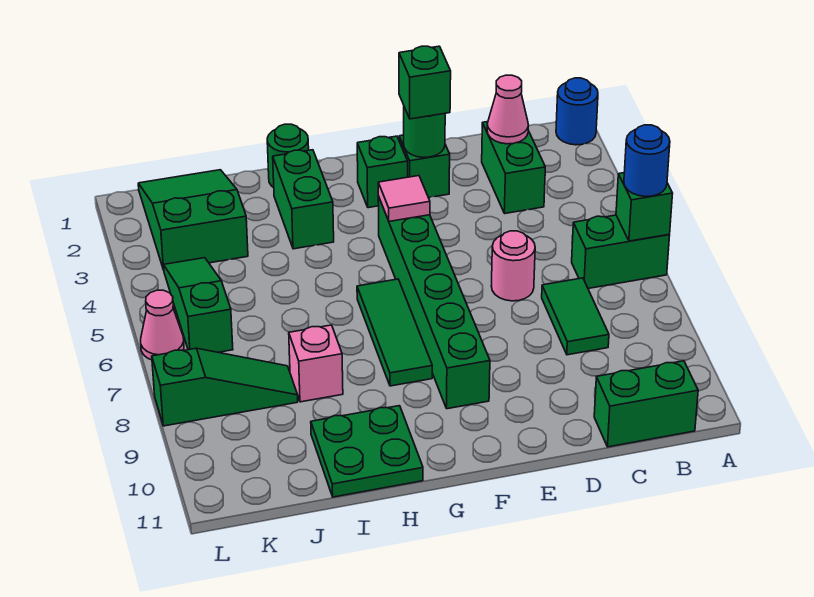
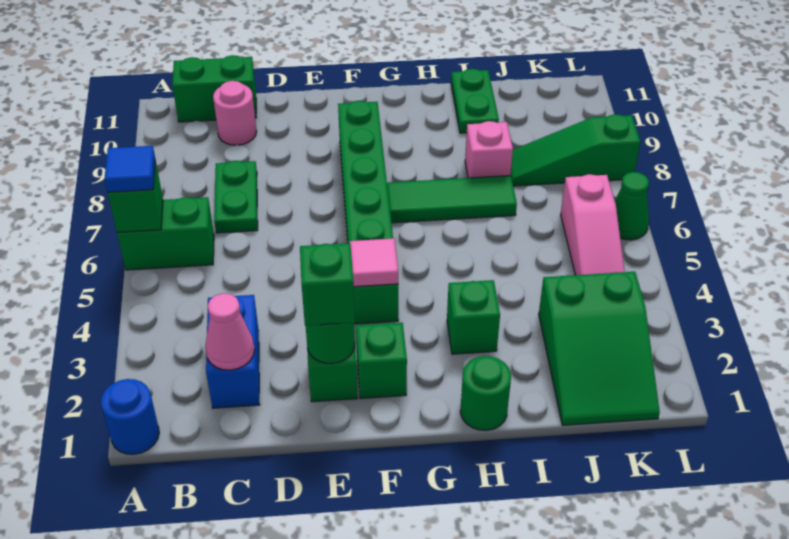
blue round brick A6 level 3 -> blue tile A6 level 3
green brick C2:C3 level 1 -> blue brick C2:C3 level 1
green tile C7:C8 level 1 -> green plate C7:C8 level 1
pink round brick D6 level 1 -> pink round brick C10 level 1
green tile G6:G8 level 1 -> green tile G7:I7 level 1
green brick H2:H3 level 1 -> green brick H3 level 1
green plate H10:I11 level 1 -> green plate I10:I11 level 1
green slope K4:K6 level 1 top 6 -> pink slope K4:K6 level 1 top 6
pink cone L6 level 1 -> green cone L6 level 1

